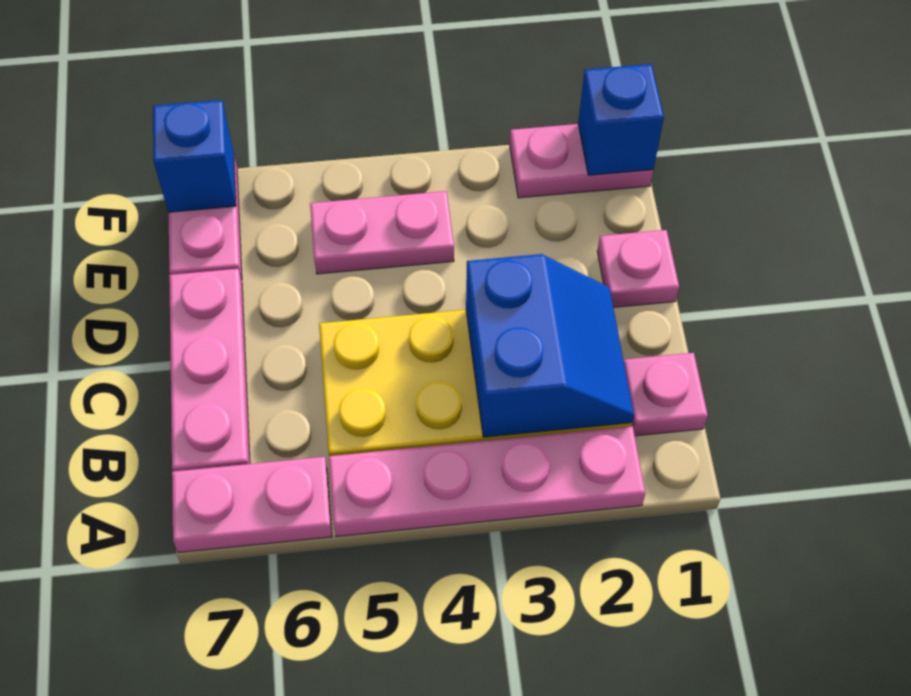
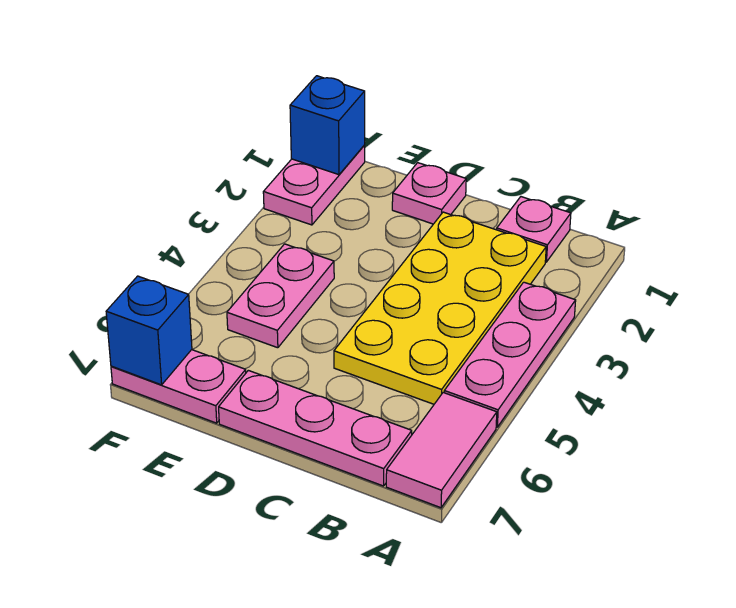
pink plate A2:A5 level 1 -> pink plate A3:A5 level 1
pink plate A6:A7 level 1 -> pink tile A6:A7 level 1
blue slope B2:C3 level 2 top 3 -> none

